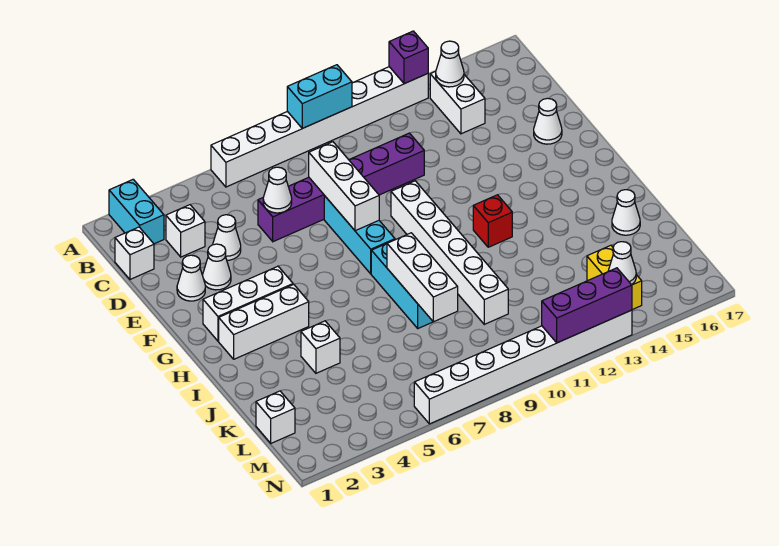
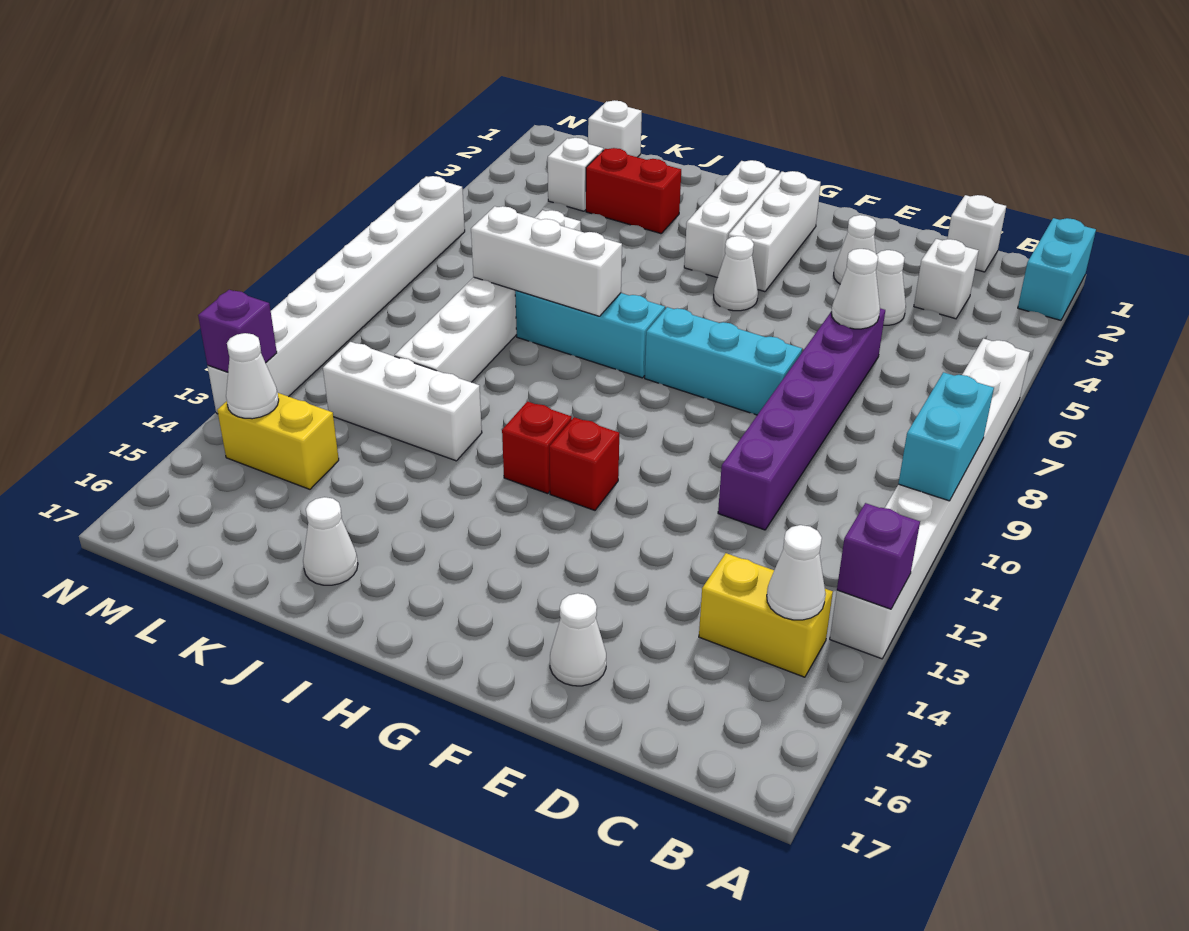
cyan brick A2:B2 level 1 -> cyan brick A1:A2 level 1
white brick B14:C14 level 1 -> yellow brick B14:C14 level 1
white brick D8:F8 level 2 -> white brick J12:L12 level 1
white cone E2 level 1 -> white cone G5 level 1
white brick F10:K10 level 1 -> white brick K6:K11 level 1
none -> red brick G12 level 1
none -> red brick J3:K3 level 1
white brick J4 level 1 -> white brick L3 level 1
purple brick N11:N13 level 2 -> purple brick N13 level 2

